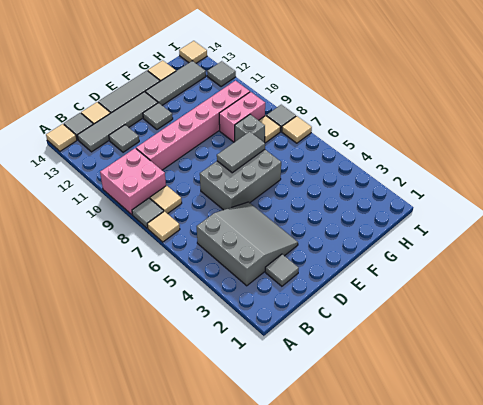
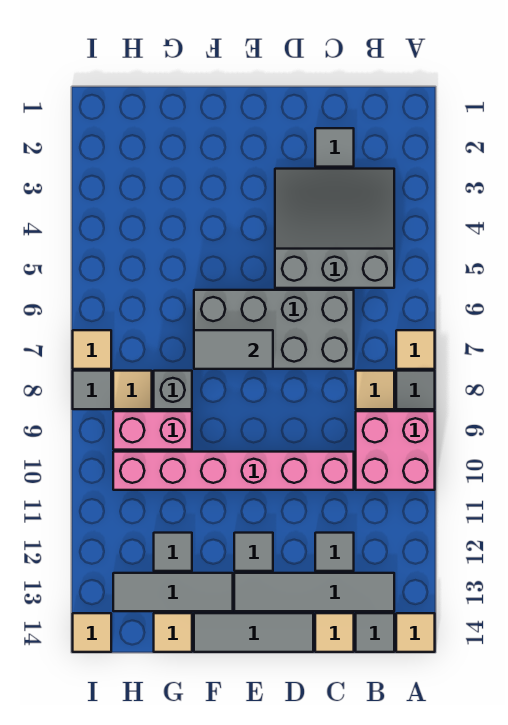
grey slope B3:D5 level 1 top B -> grey slope B3:D5 level 1 top 5
grey brick D6:F7 level 1 -> grey brick C6:F7 level 1
grey tile I12 level 1 -> grey tile G12 level 1

